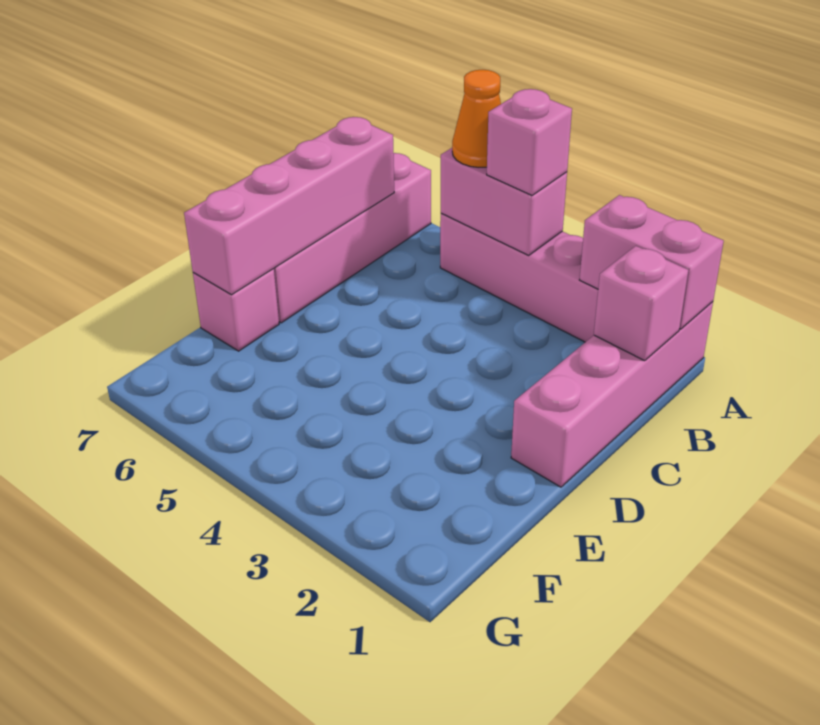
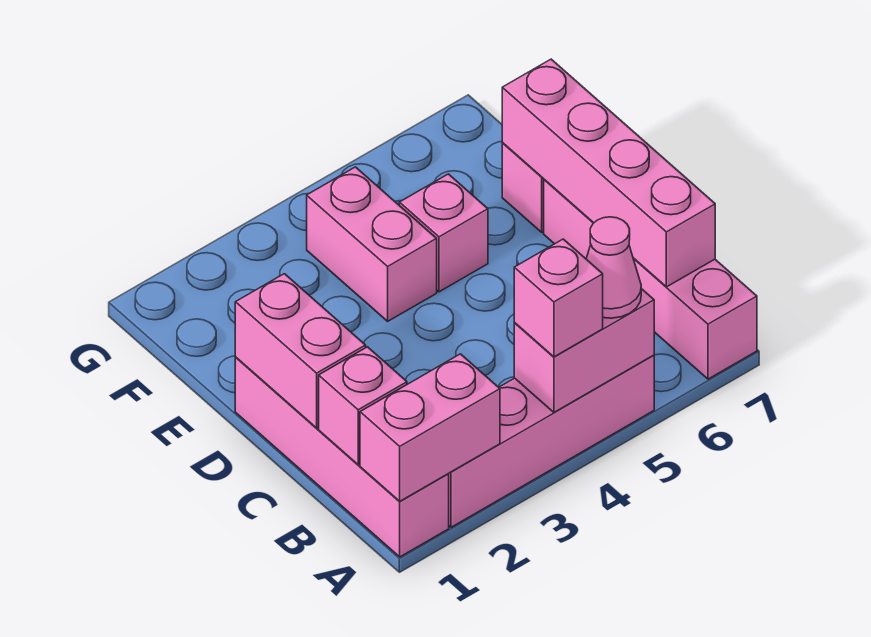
orange cone A5 level 3 -> pink cone A5 level 3
none -> pink brick C1:D1 level 2
none -> pink brick E4:F4 level 1
none -> pink brick E5 level 1

